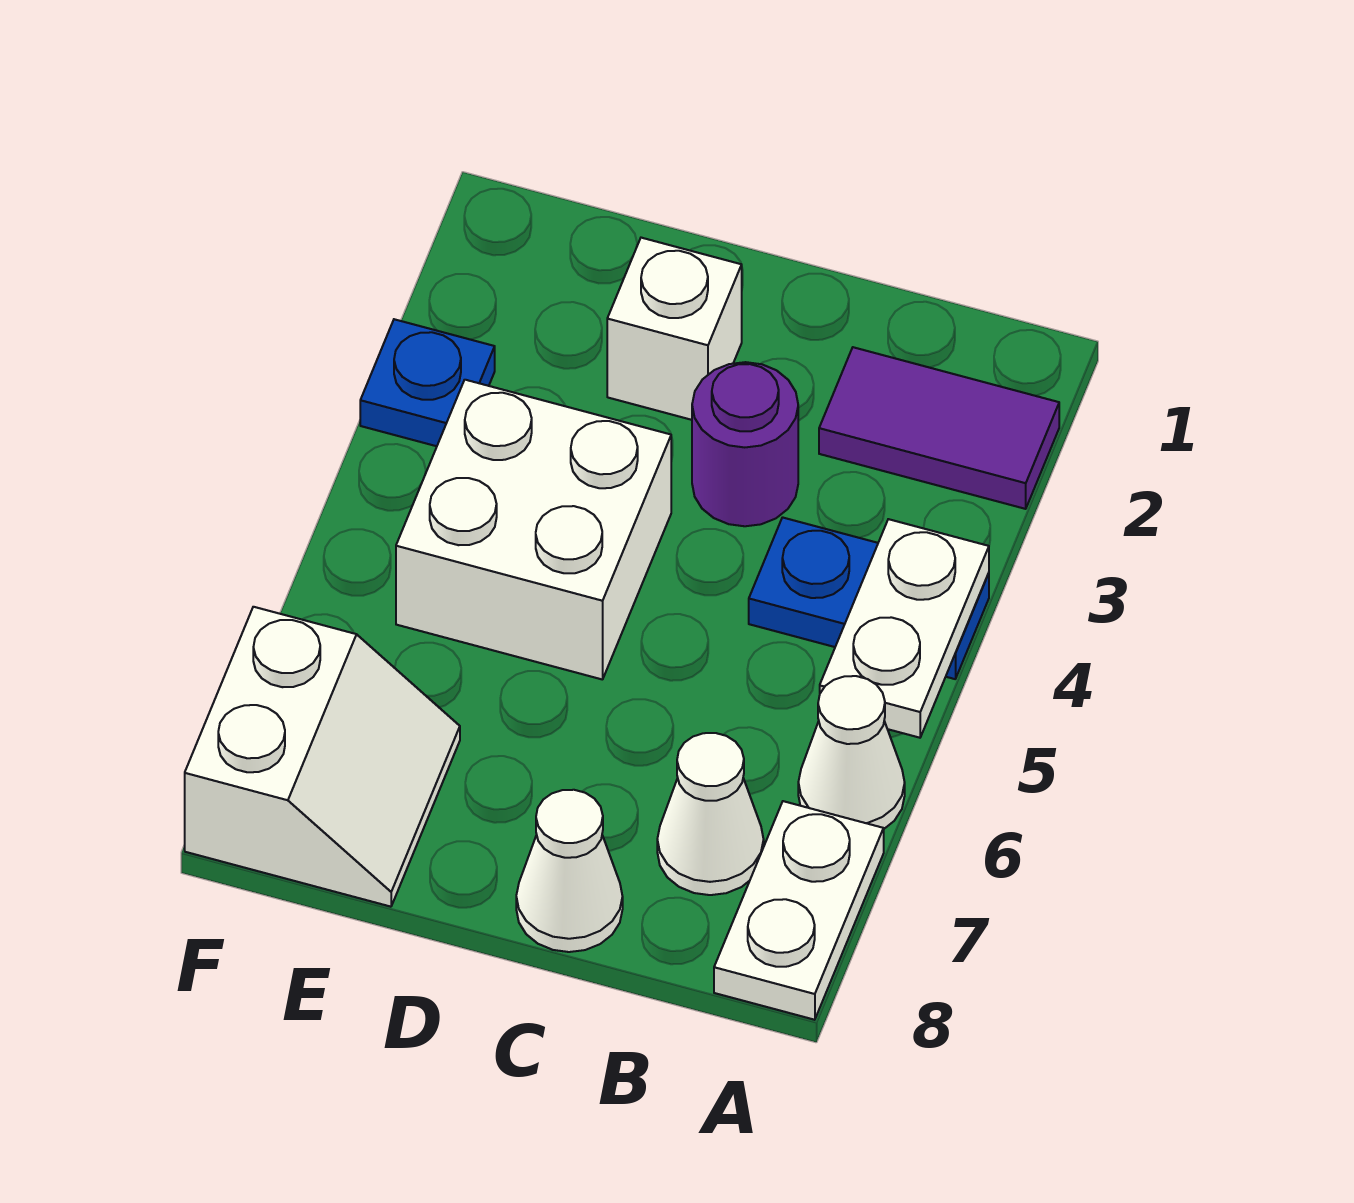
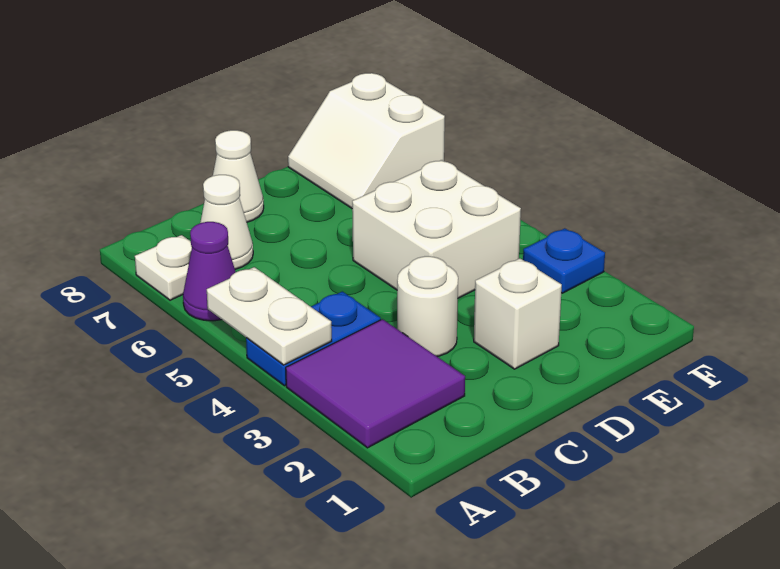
purple tile A2:B2 level 1 -> purple tile A2:B3 level 1
white cone A6 level 1 -> purple cone A6 level 1
white plate A7:A8 level 1 -> white plate A7 level 1
purple round brick C3 level 1 -> white round brick C3 level 1

